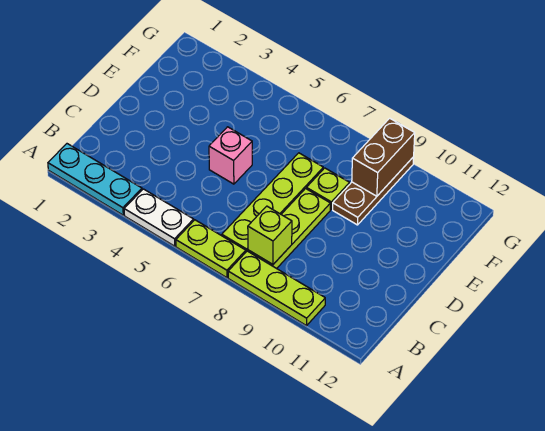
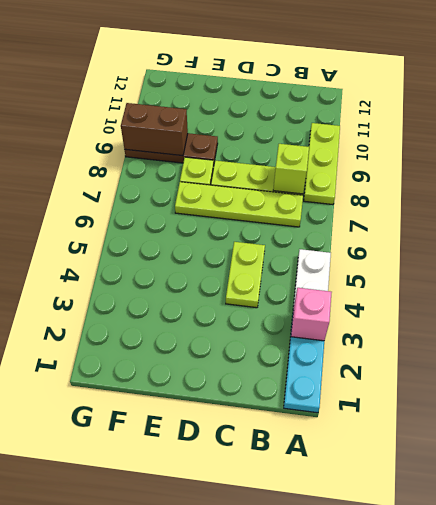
lime plate A6:A7 level 1 -> lime plate C4:C5 level 1
pink brick D5 level 1 -> pink brick A3 level 2

